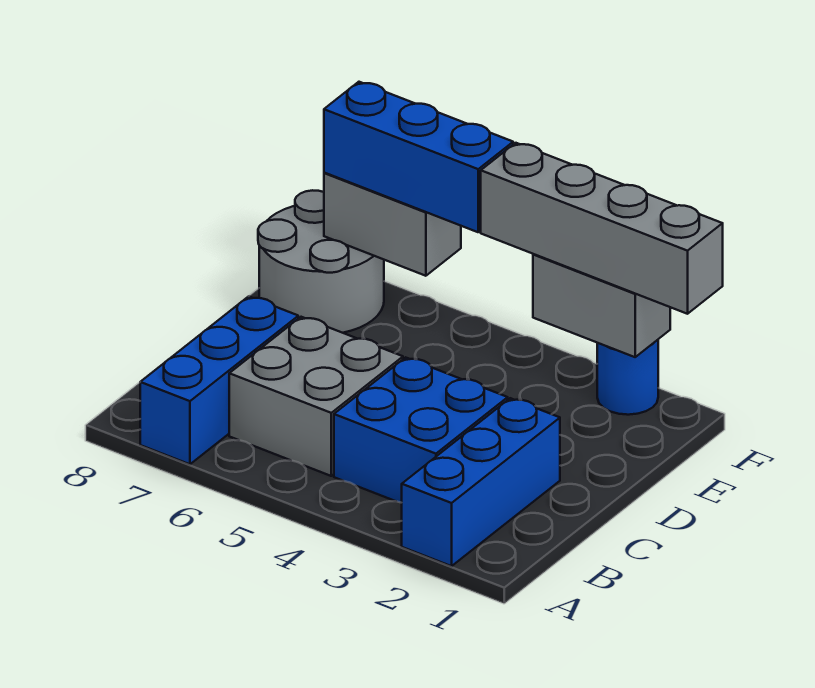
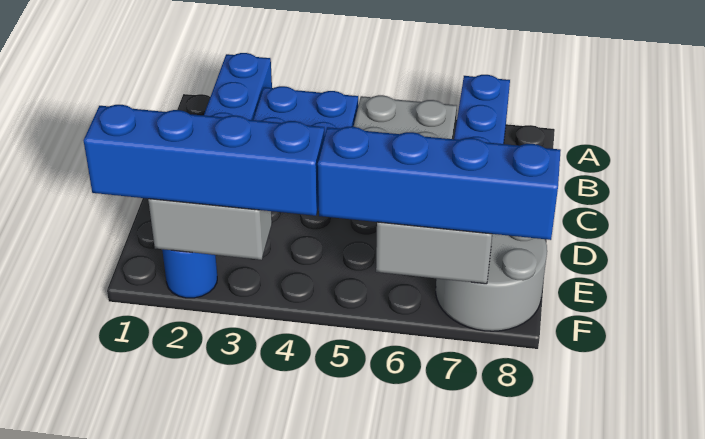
grey brick F1:F4 level 3 -> blue brick F1:F4 level 3
blue brick F5:F7 level 3 -> blue brick F5:F8 level 3

